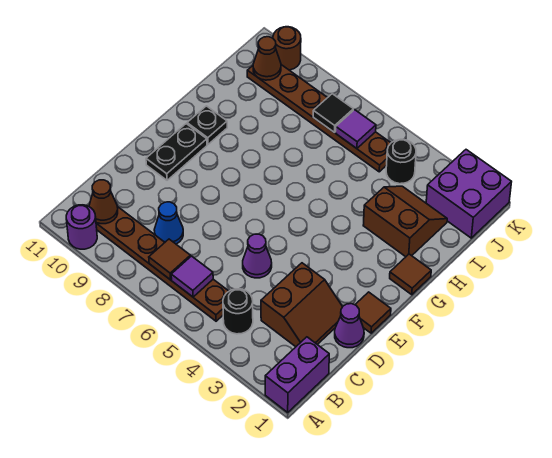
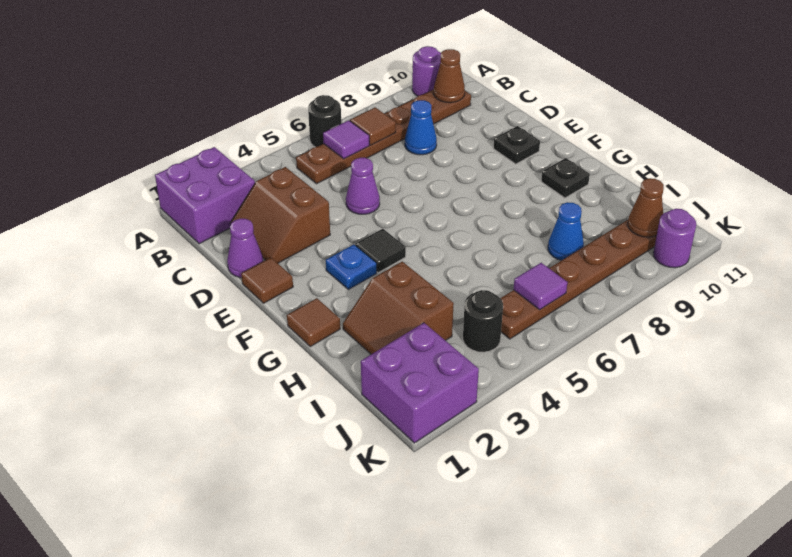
purple brick A1:B1 level 1 -> purple brick A1:B2 level 1
black round brick B4 level 1 -> black round brick A6 level 1
black plate E10:F10 level 1 -> black plate E10 level 1
none -> blue plate F3 level 1
brown slope H2:I3 level 1 top H -> brown slope H2:I3 level 1 top 3
none -> blue cone I8 level 1
black tile J7 level 2 -> black tile F4 level 1
brown round brick K10 level 1 -> purple round brick K10 level 1

